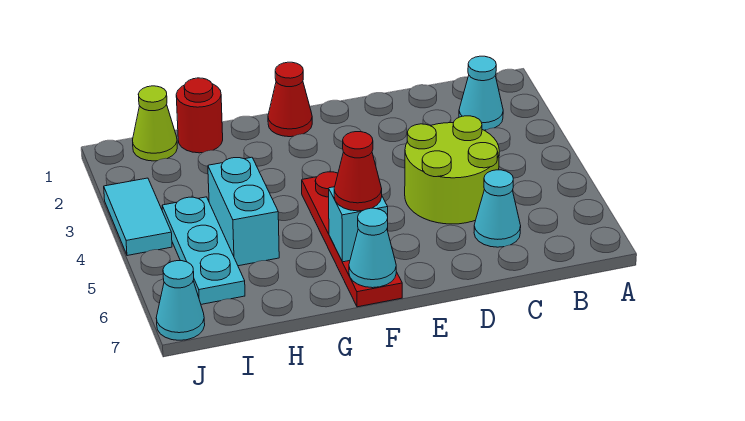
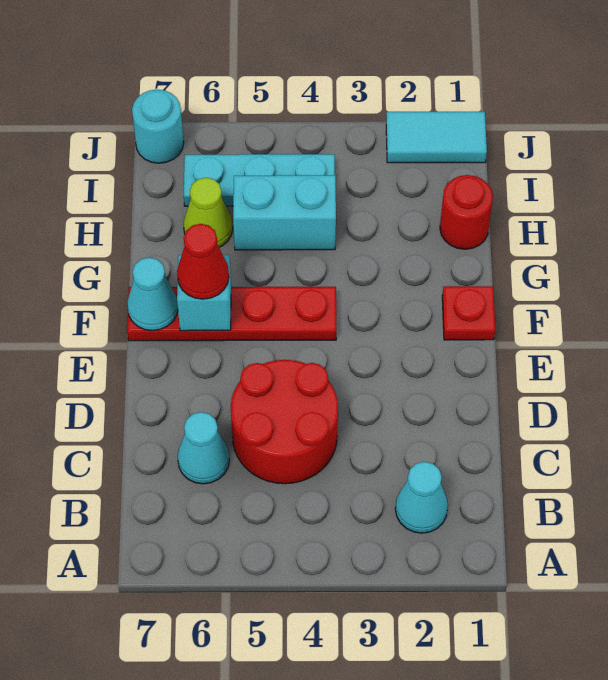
lime round brick C4:D5 level 1 -> red round brick C4:D5 level 1
red cone F1 level 1 -> red plate F1 level 1
lime cone I1 level 1 -> lime cone H6 level 1
cyan tile J3:J4 level 1 -> cyan tile J1:J2 level 1
cyan cone J7 level 1 -> cyan round brick J7 level 1

